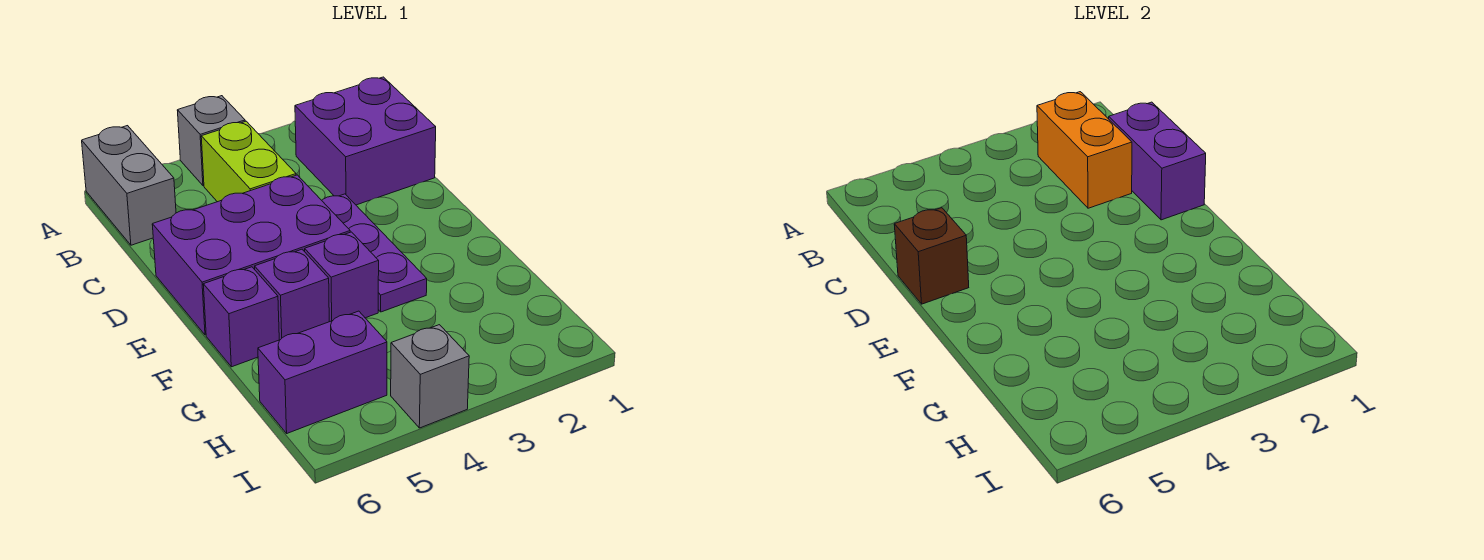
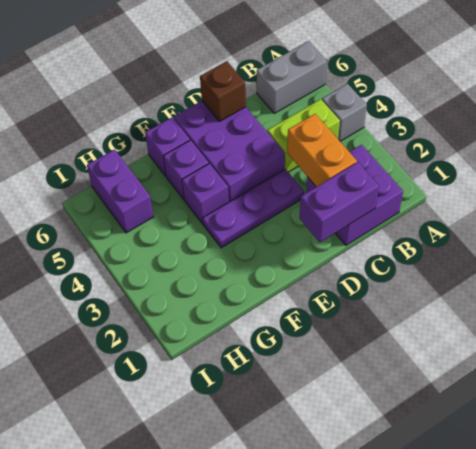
orange brick B2:C2 level 2 -> orange brick C2:C3 level 2
grey brick I4 level 1 -> none

